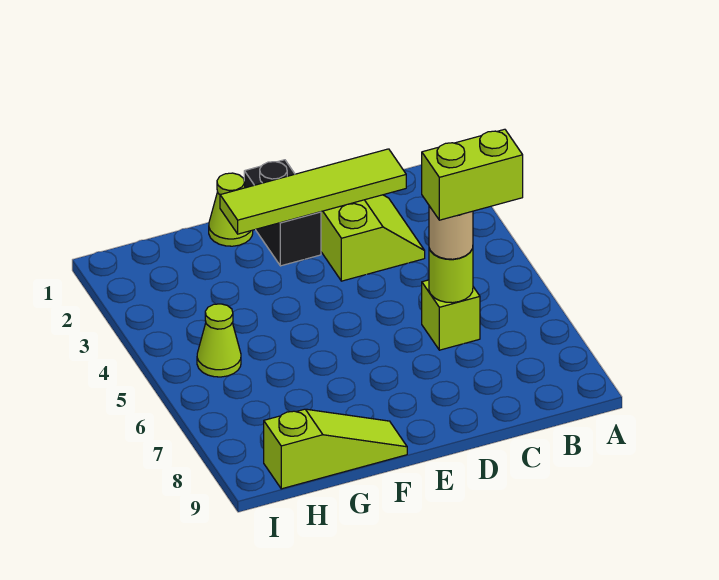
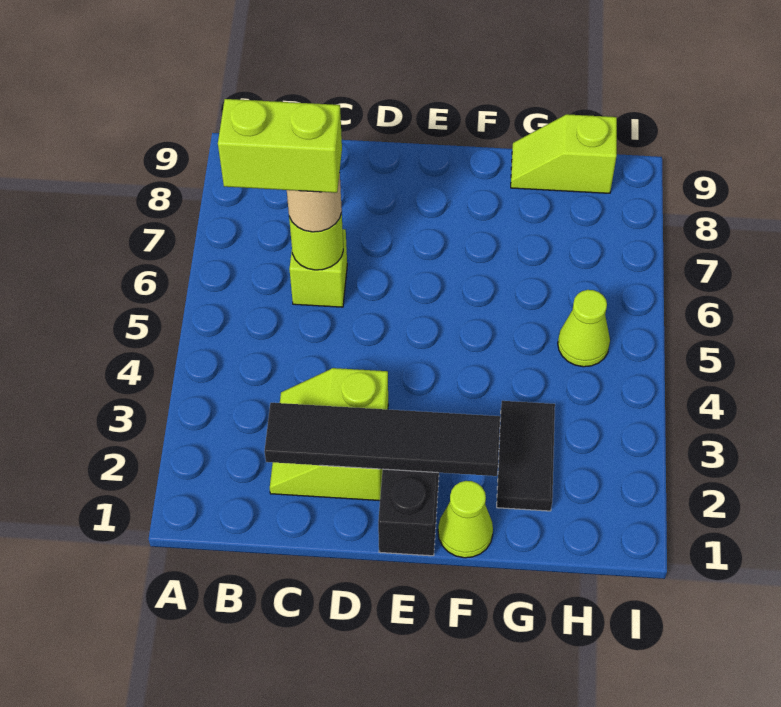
lime tile C2:F2 level 2 -> black tile C2:F2 level 2
lime slope F9:H9 level 1 top H -> lime slope G9:H9 level 1 top H
none -> black tile G2:G3 level 1

